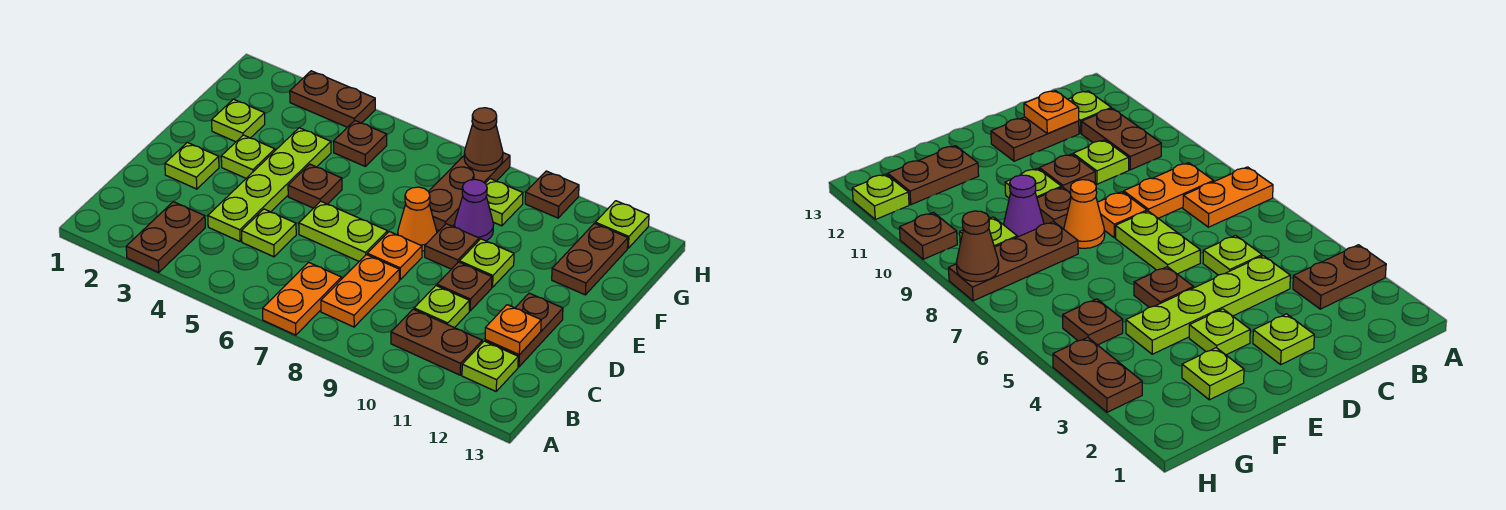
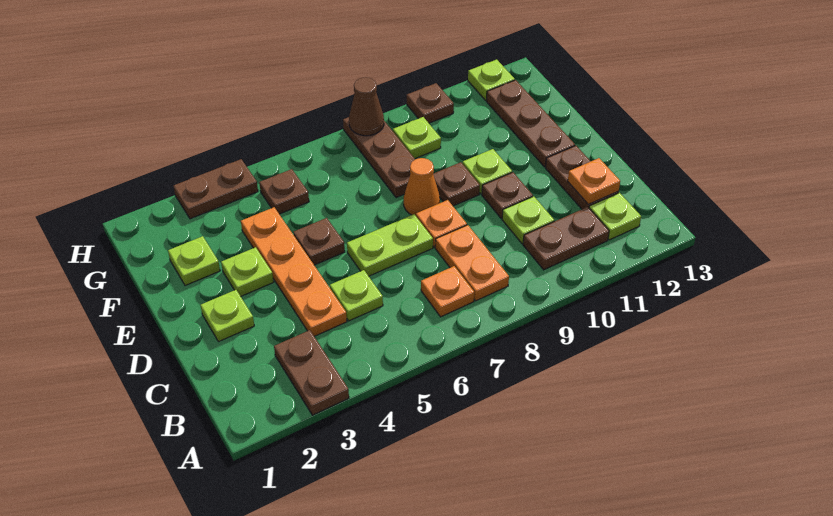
orange plate A7:B7 level 1 -> orange plate B7 level 1
lime plate C4:F4 level 1 -> orange plate C4:F4 level 1
purple cone F9 level 1 -> none
brown plate F12:G12 level 1 -> brown plate E12:G12 level 1

